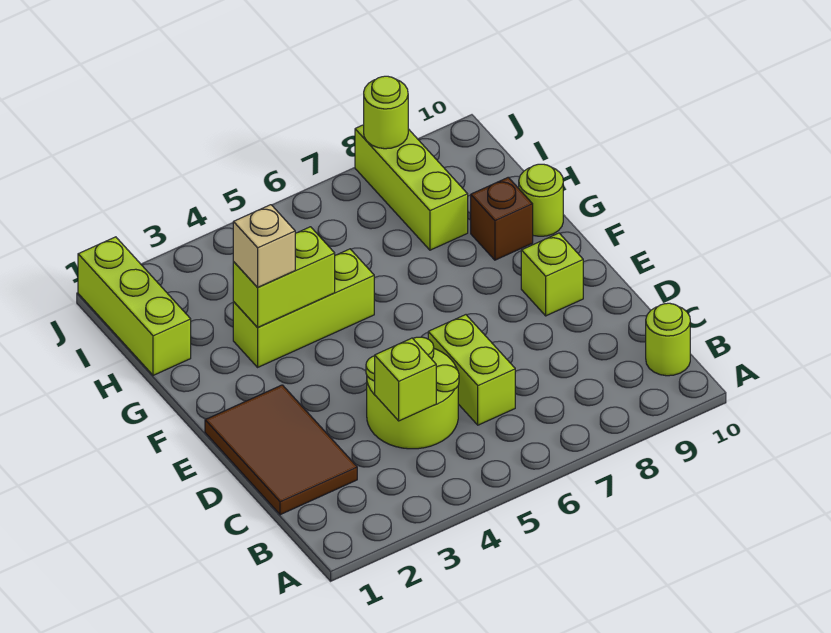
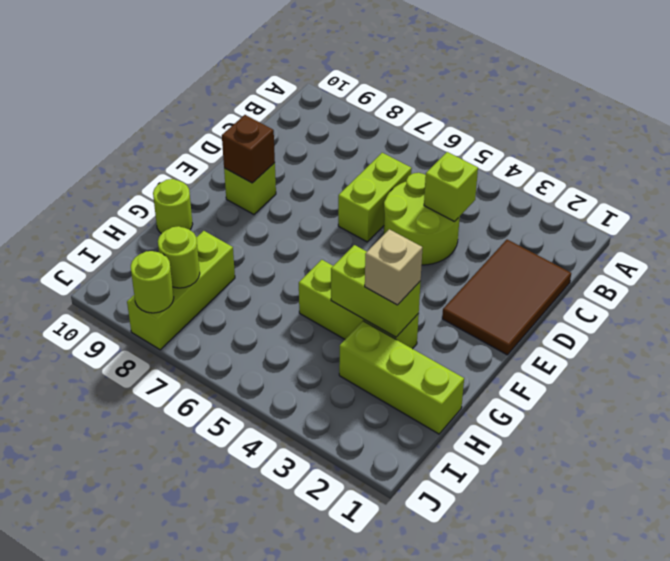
lime round brick B10 level 1 -> lime round brick I8 level 2
brown brick G9 level 1 -> brown brick E9 level 2
lime brick H1:J1 level 1 -> lime brick H1:H3 level 1

